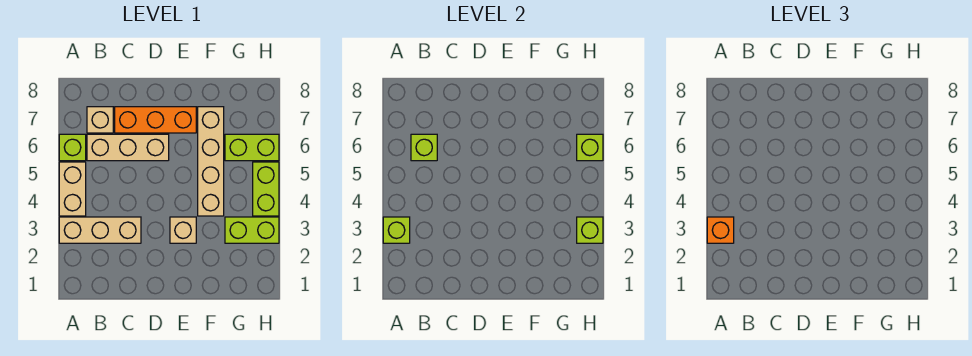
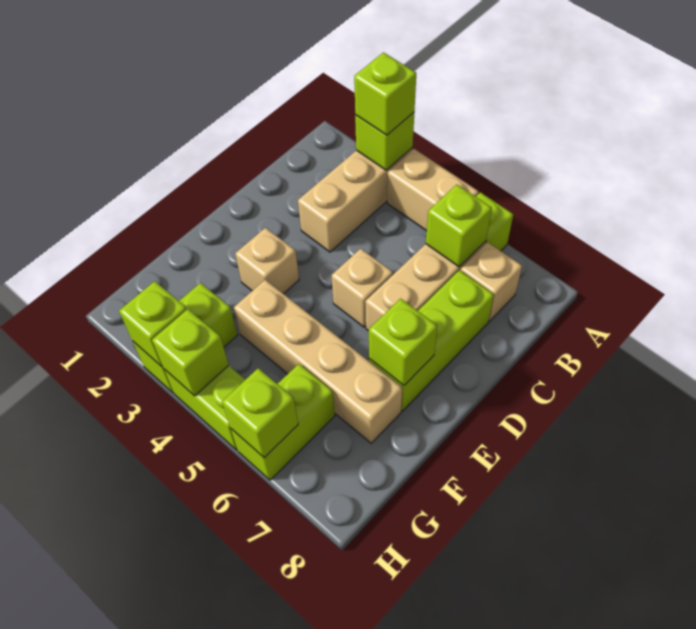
orange brick A3 level 3 -> lime brick A3 level 3
orange brick C7:E7 level 1 -> lime brick C7:E7 level 1
none -> tan brick D5 level 1
none -> lime brick E7 level 2
none -> lime brick H4 level 2

